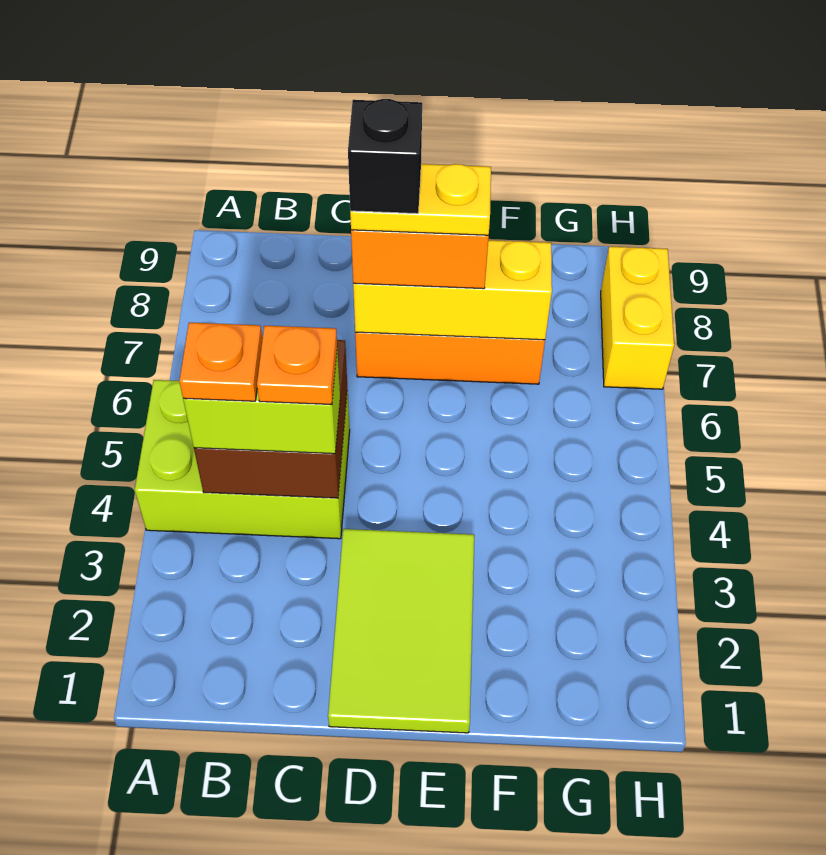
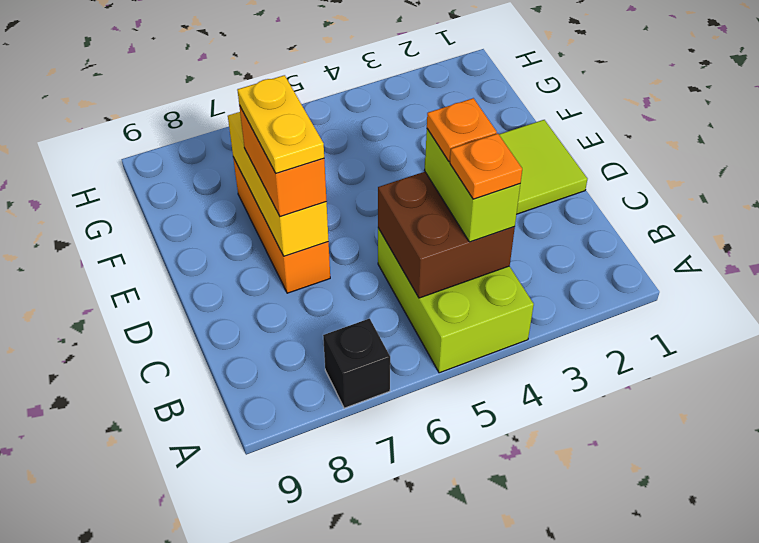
black brick D7 level 5 -> black brick A7 level 1
yellow brick H7:H8 level 1 -> none

